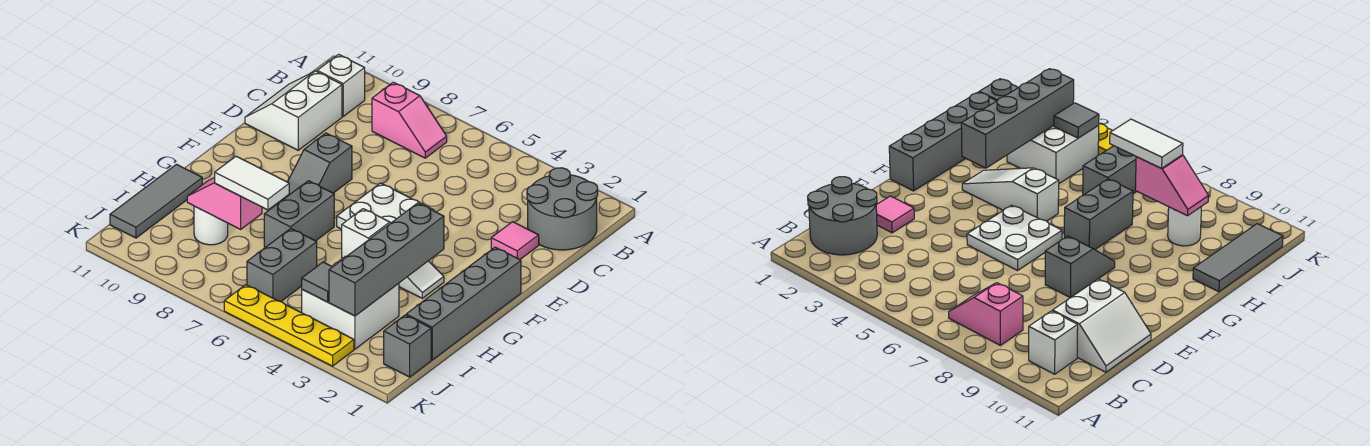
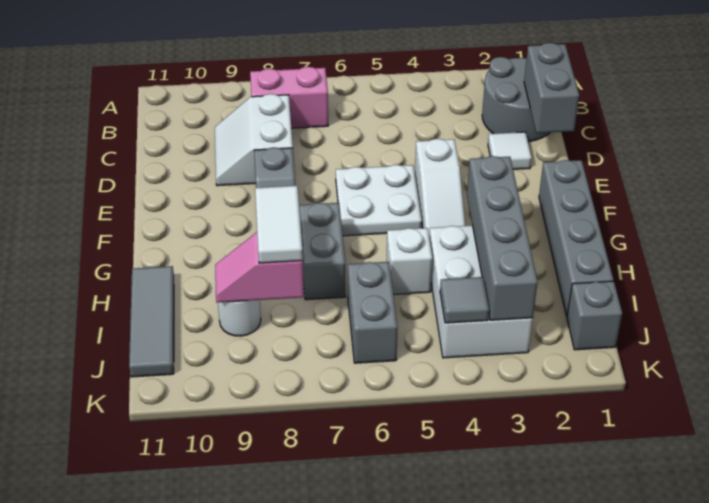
pink slope B7:B8 level 1 top 8 -> pink brick B7:B8 level 1
white brick B10 level 1 -> white brick H5 level 1
none -> grey brick C1:D1 level 2
white slope C10:D11 level 1 top 10 -> white slope C8:D9 level 1 top 8
pink tile D2 level 1 -> white tile D2 level 1
white slope G3:G5 level 1 top 5 -> white slope E4:G4 level 1 top E
white brick I3:J4 level 1 -> white brick H3:J4 level 1
white tile I7:I8 level 3 -> white tile H8:I8 level 3
yellow plate K3:K6 level 1 -> none

